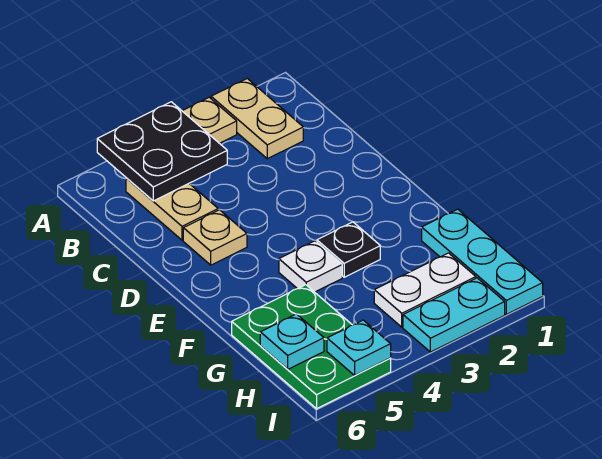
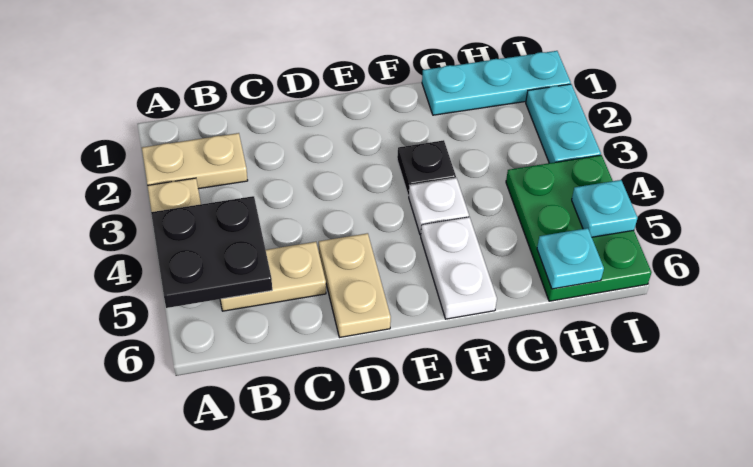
tan plate D5 level 1 -> tan plate D5:D6 level 1
green plate G5:I6 level 1 -> green plate H4:I6 level 1
white plate H2:H3 level 1 -> white plate F5:F6 level 1

